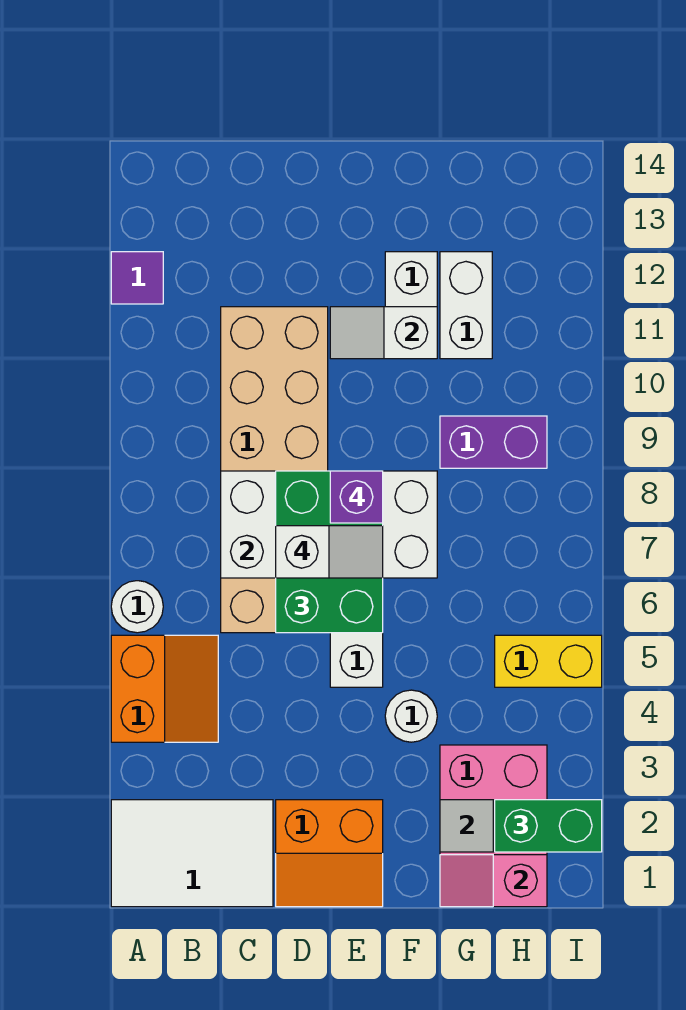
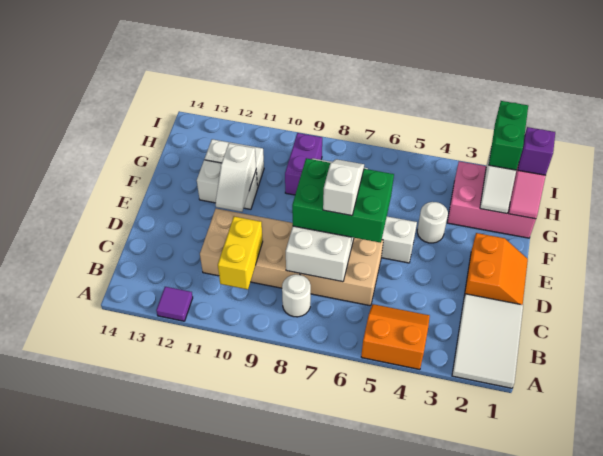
white round brick A6 level 1 -> white round brick B8 level 1
purple brick E8 level 4 -> purple brick H1 level 3
yellow brick H5:I5 level 1 -> yellow brick B10:C10 level 2

